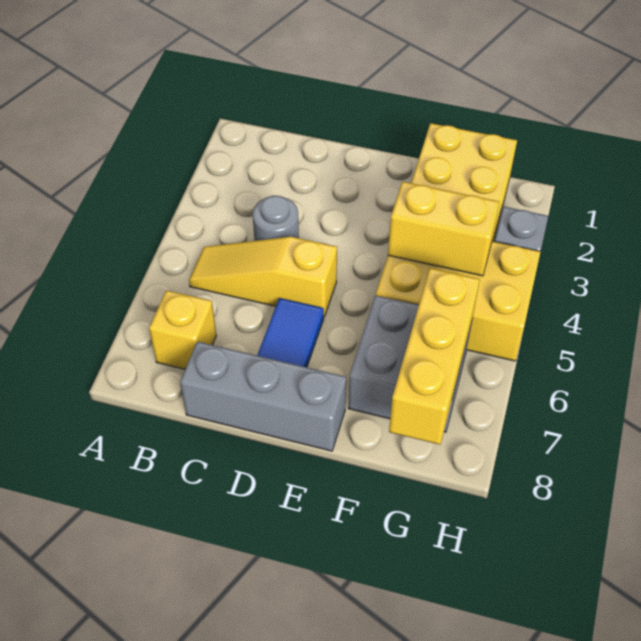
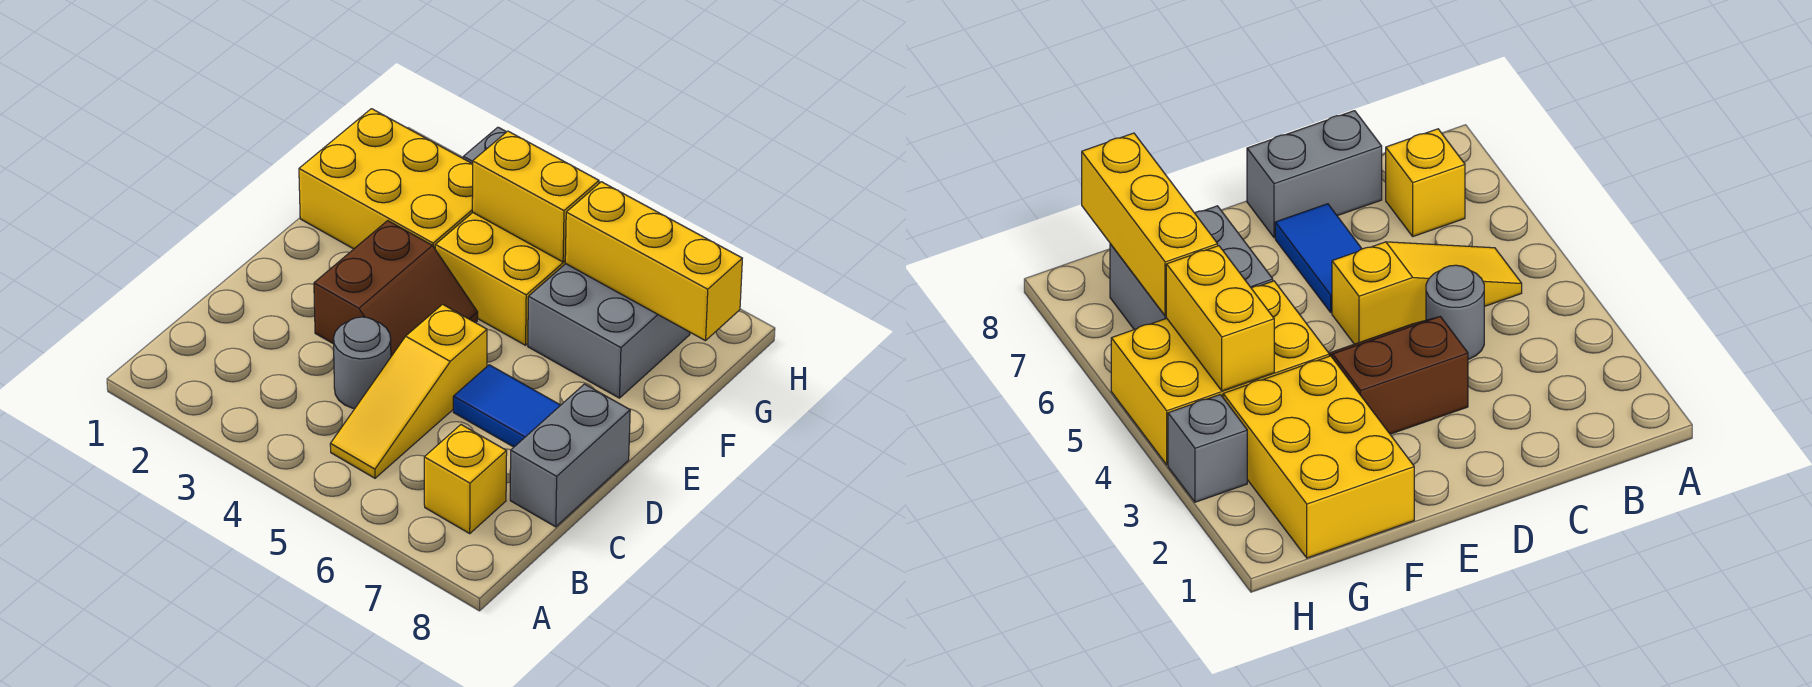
grey brick C8:E8 level 1 -> grey brick C8:D8 level 1
none -> brown slope D3:E4 level 1 top 3
yellow brick F4:G4 level 2 -> yellow brick G4:G5 level 2

